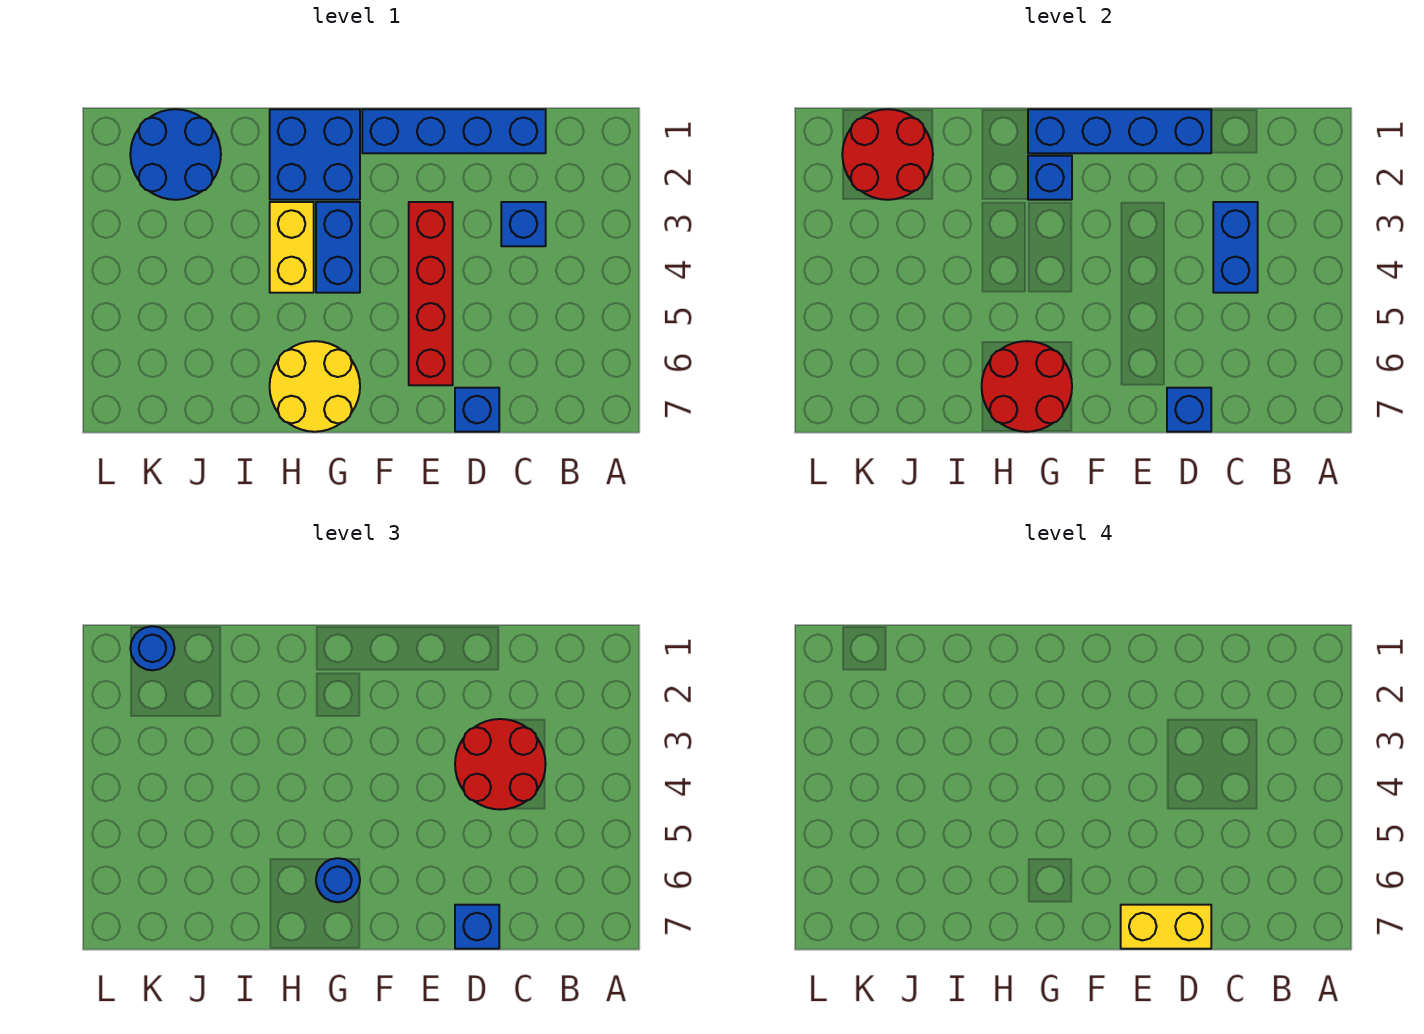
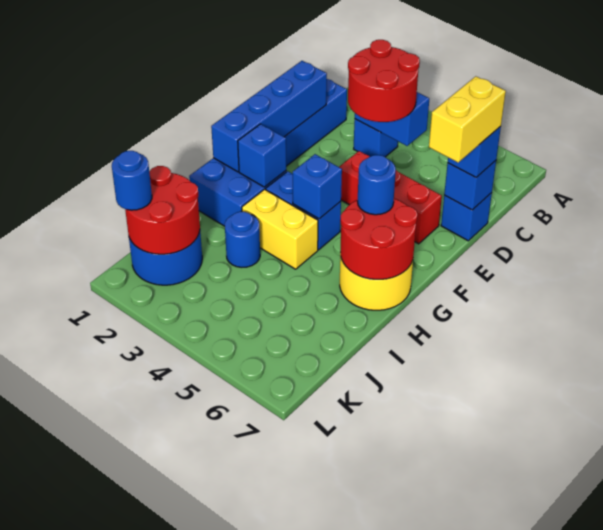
red brick E3:E6 level 1 -> red brick E4:E6 level 1
none -> blue brick G4 level 2
none -> blue round brick I3 level 1

